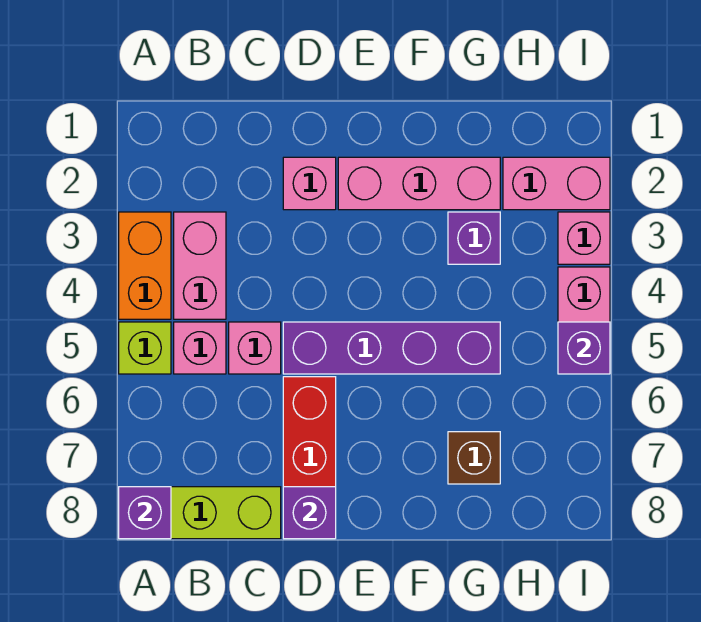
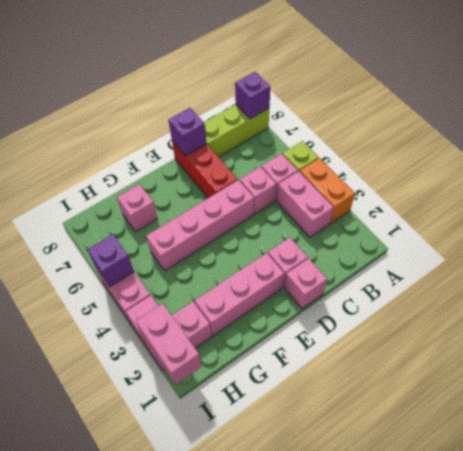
none -> pink brick D1 level 1
purple brick D5:G5 level 1 -> pink brick D5:G5 level 1
purple brick G3 level 1 -> none
brown brick G7 level 1 -> pink brick G7 level 1
none -> pink brick I1:I2 level 2

